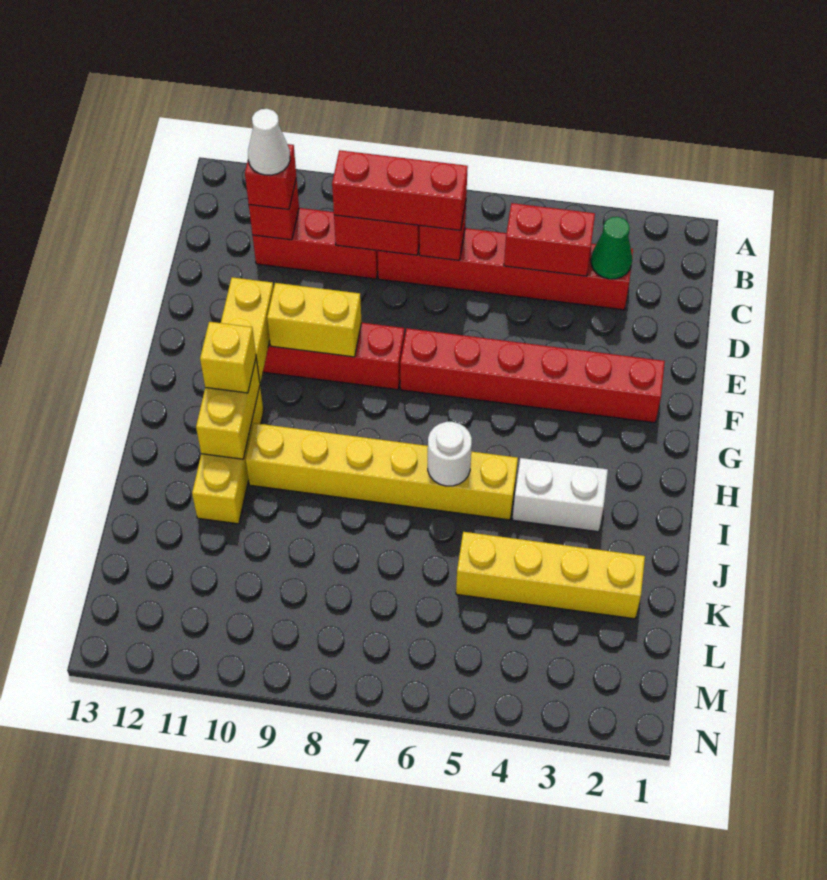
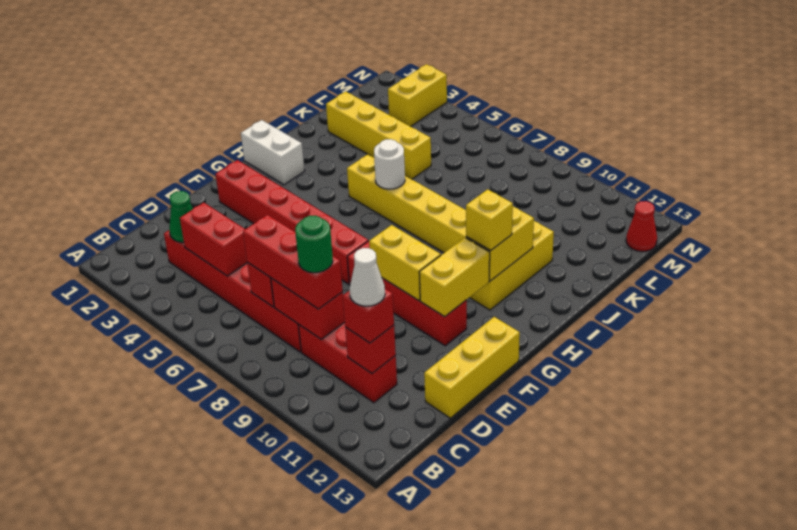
none -> green round brick C9 level 4
none -> yellow brick D13:F13 level 1
white brick I3:I4 level 1 -> white brick H1:H2 level 1
none -> yellow brick M3:N3 level 1
none -> red cone M13 level 1

